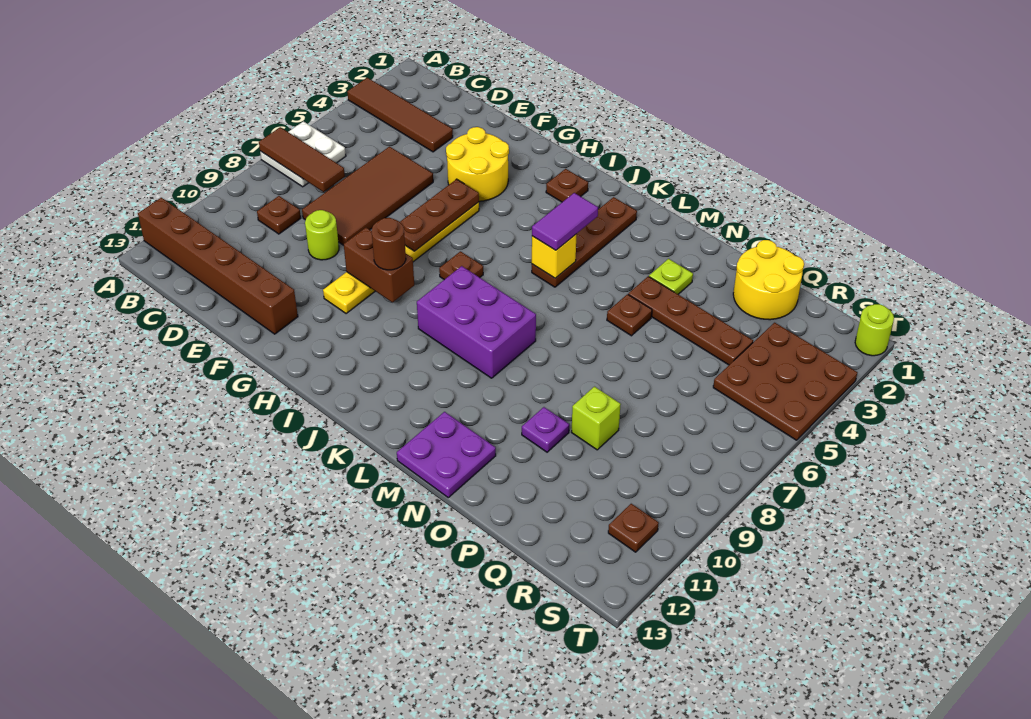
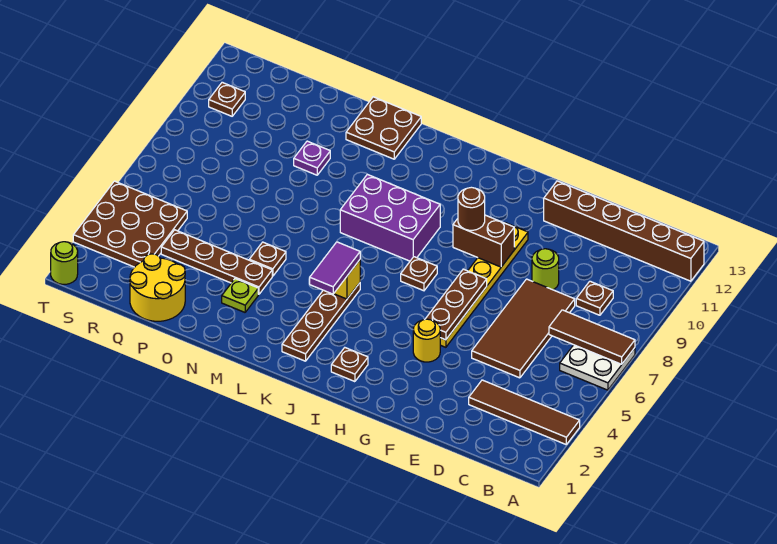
yellow round brick F3:G4 level 1 -> yellow round brick G4 level 1
purple plate M12:N13 level 1 -> brown plate M12:N13 level 1
lime brick P9 level 1 -> none

